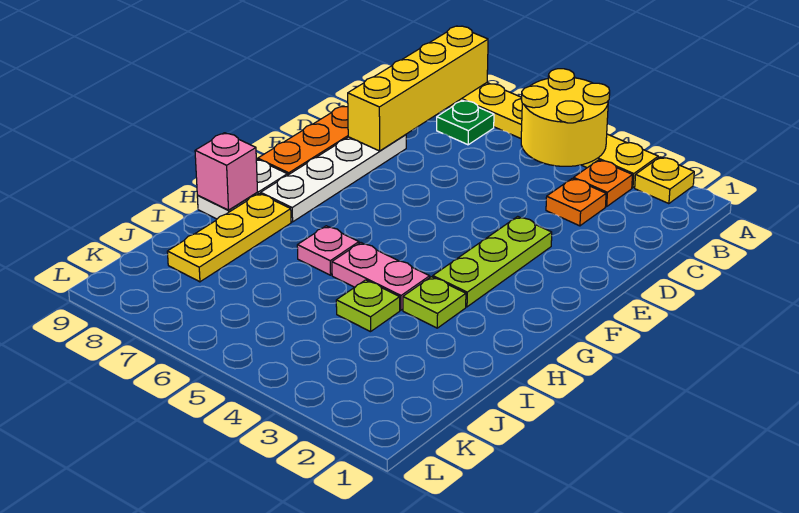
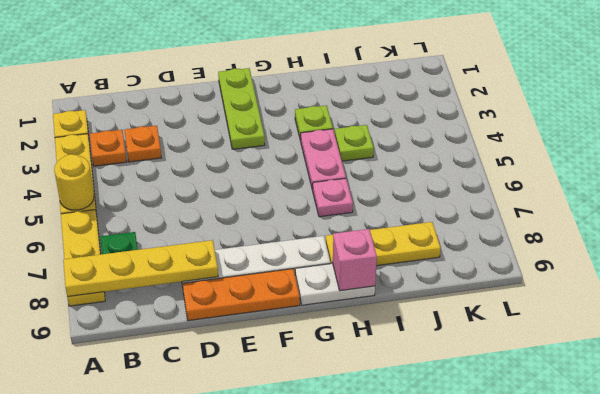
yellow round brick A4:B5 level 2 -> yellow round brick A5 level 2
yellow brick A8:D8 level 2 -> yellow plate A8:D8 level 2
lime plate E3:G3 level 1 -> lime plate F1:F3 level 1

